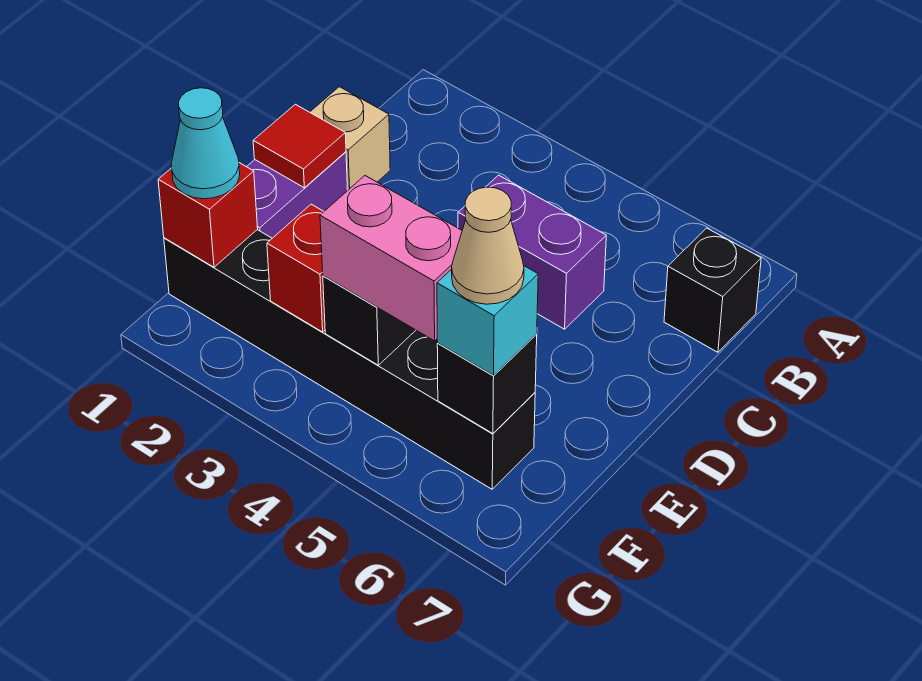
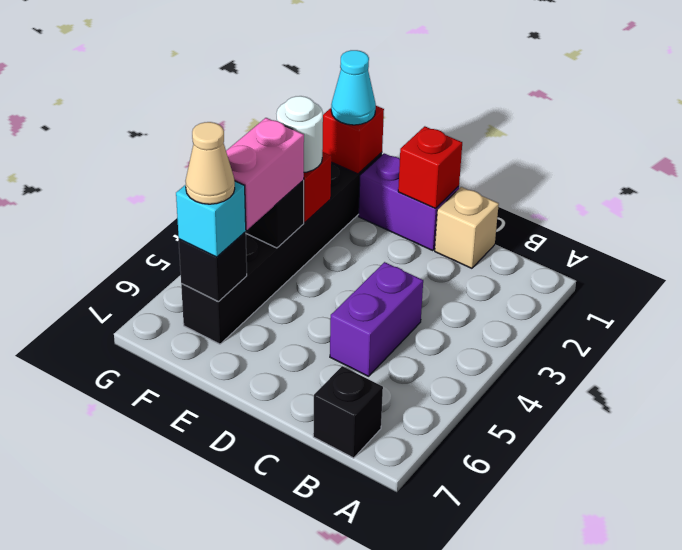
red tile D1 level 2 -> red brick D1 level 2
none -> white round brick F3 level 3

